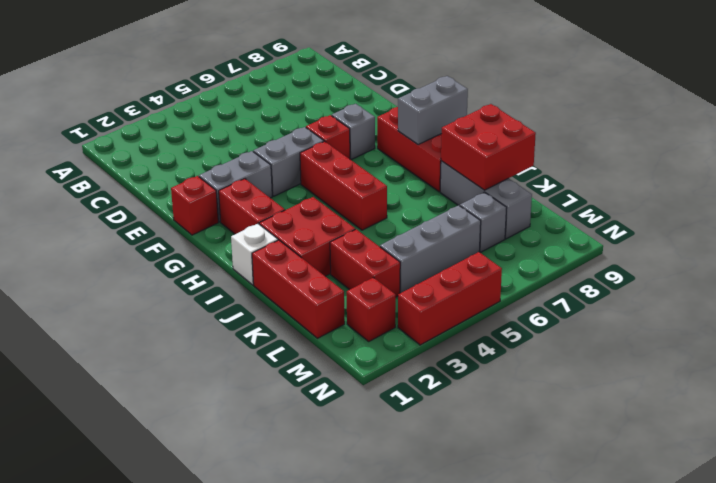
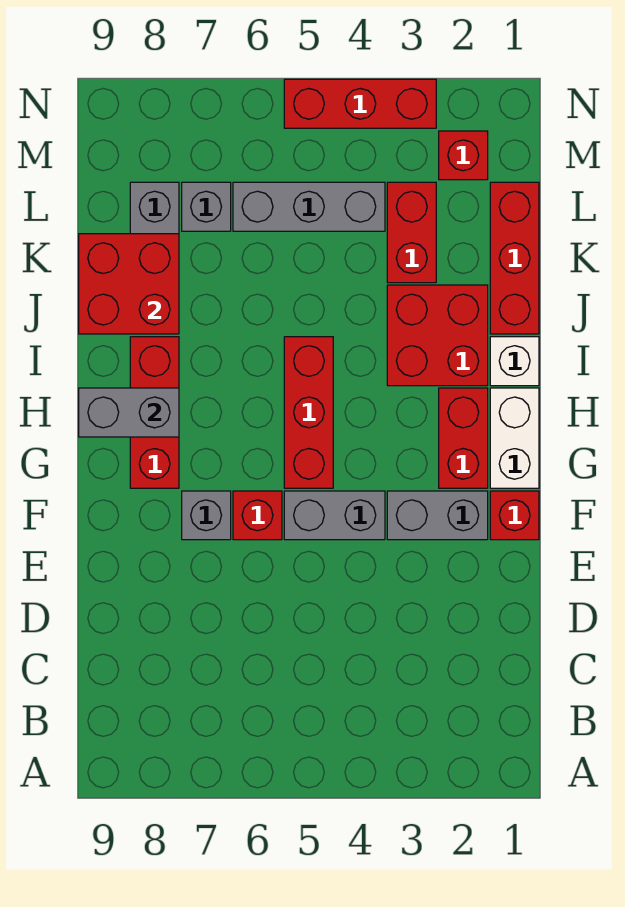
none -> white brick G1:H1 level 1

